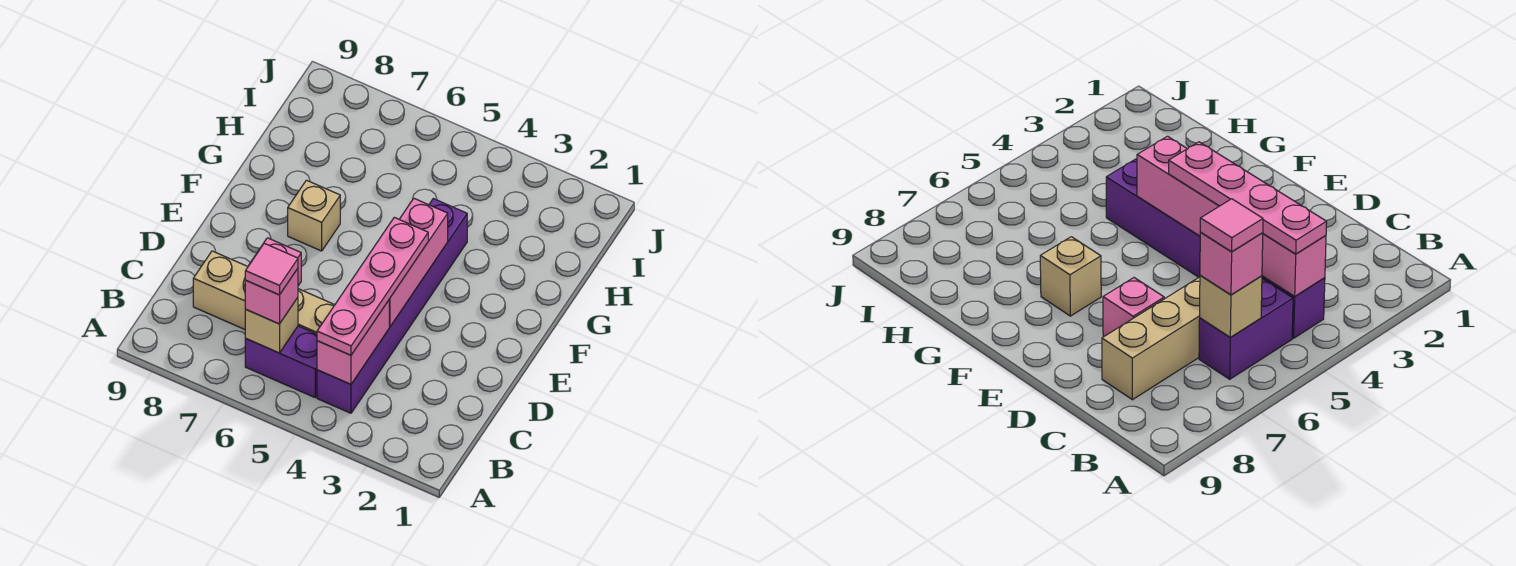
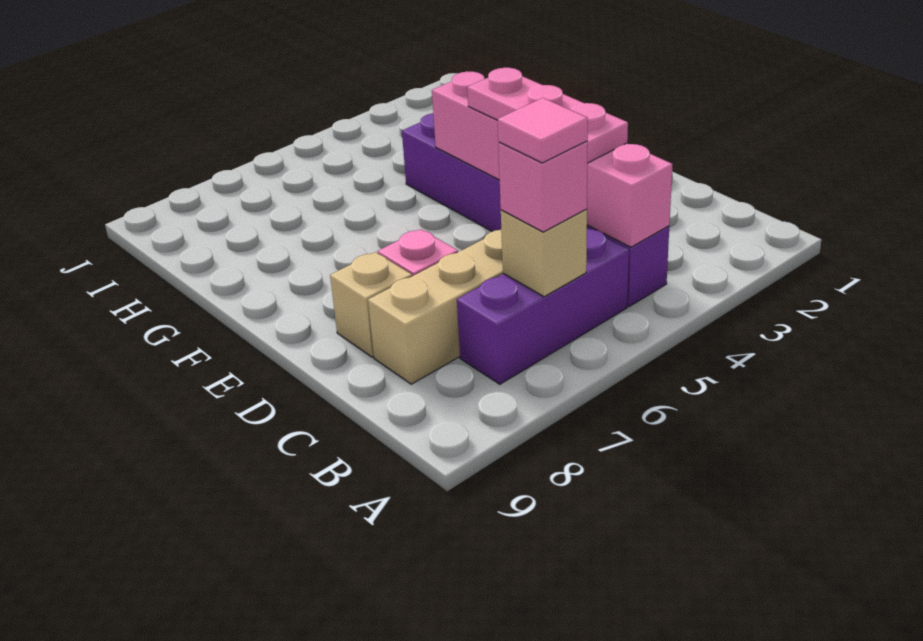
pink plate B4:E4 level 3 -> pink plate C4:E4 level 3
purple brick B5:B6 level 1 -> purple brick B5:B7 level 1
tan brick F7 level 1 -> tan brick D8 level 1

